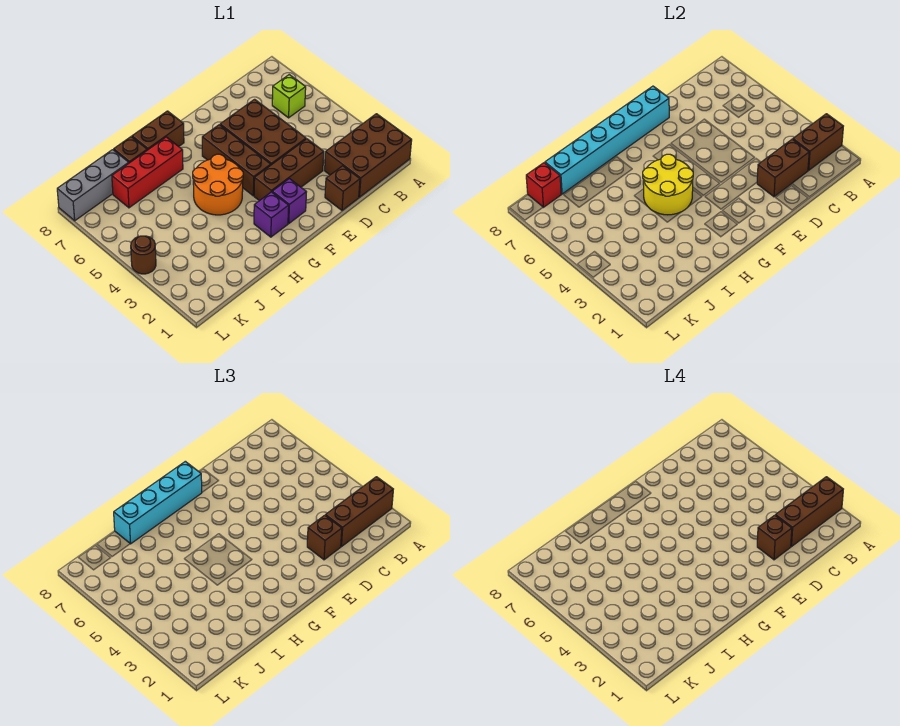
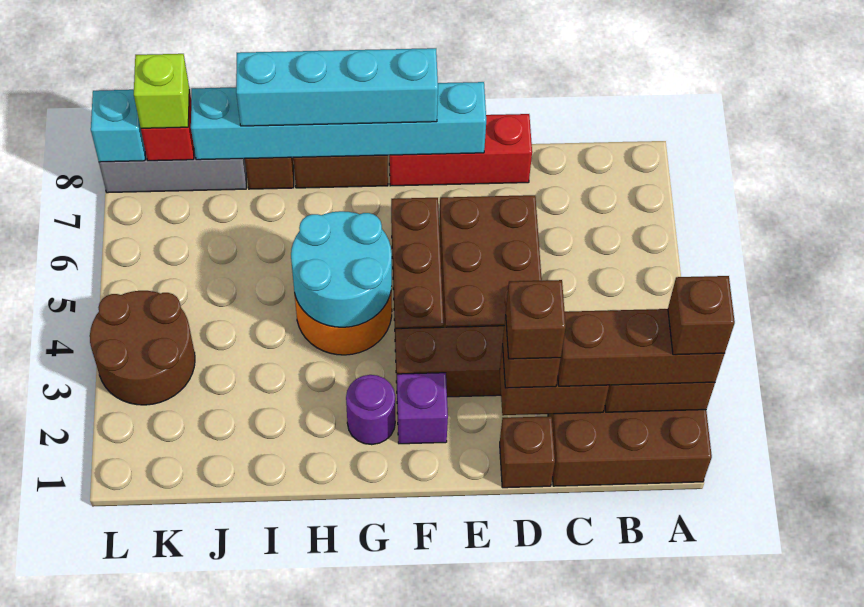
brown brick A2:C2 level 4 -> brown brick A2 level 4
lime brick B6 level 1 -> lime brick K8 level 3
purple brick G2 level 1 -> purple round brick G2 level 1
yellow round brick G4:H5 level 2 -> cyan round brick G4:H5 level 2
red brick H7:J7 level 1 -> red brick D8:F8 level 1
brown round brick L4 level 1 -> brown round brick K3:L4 level 1
none -> cyan brick L8 level 2

